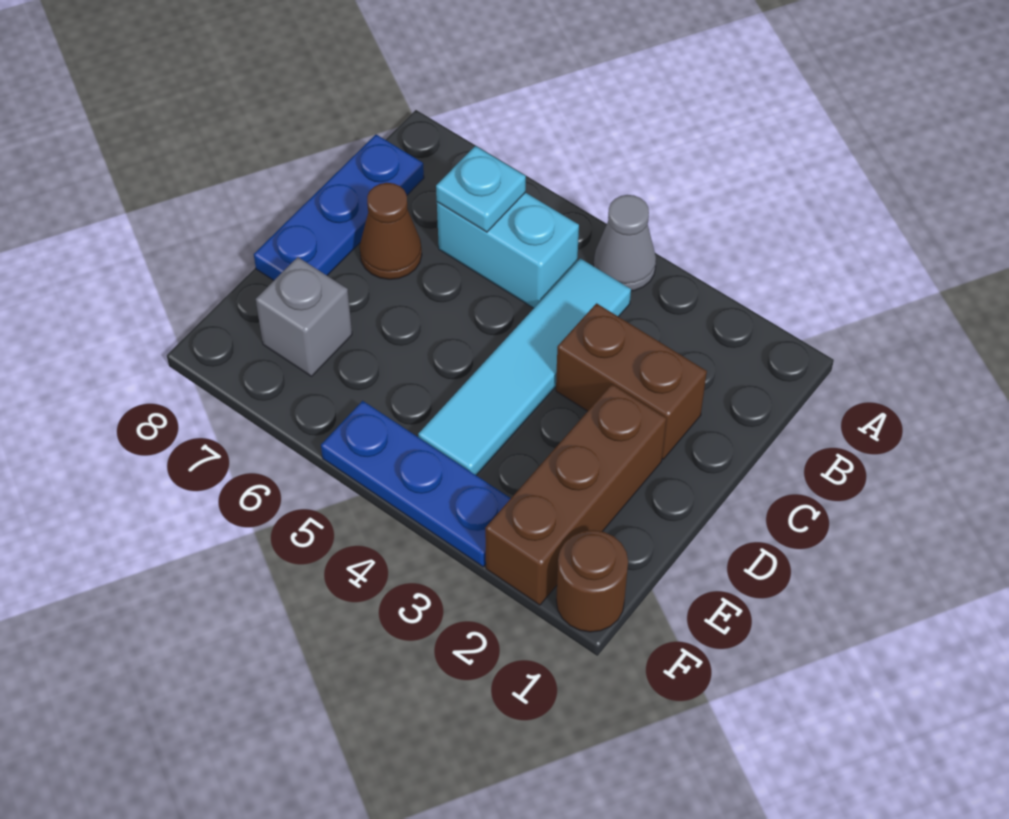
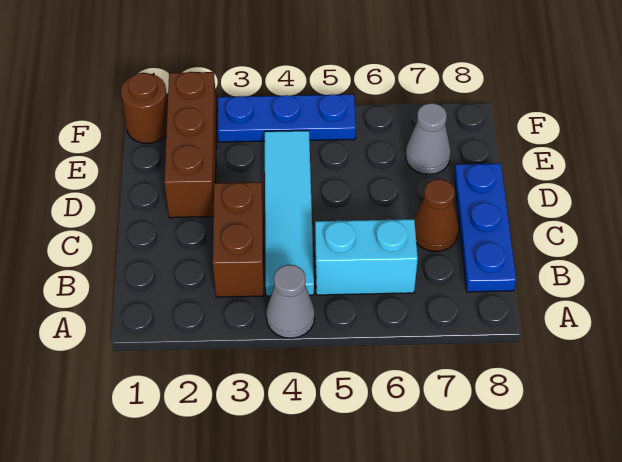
cyan plate B6 level 2 -> none
brown brick C2:C3 level 1 -> brown brick B3:C3 level 1
grey brick E7 level 1 -> grey cone E7 level 1

